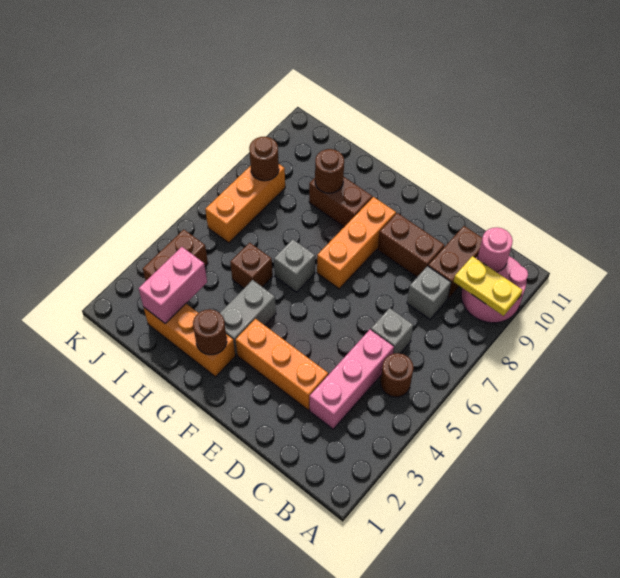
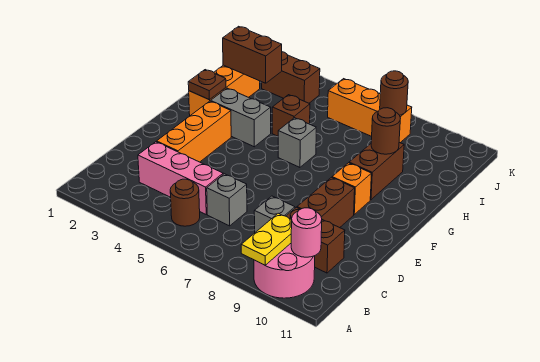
orange brick F7:F9 level 1 -> orange brick F9 level 1
brown round brick G2 level 2 -> brown plate G2 level 2
pink brick I2:I3 level 2 -> brown brick I2:I3 level 2

